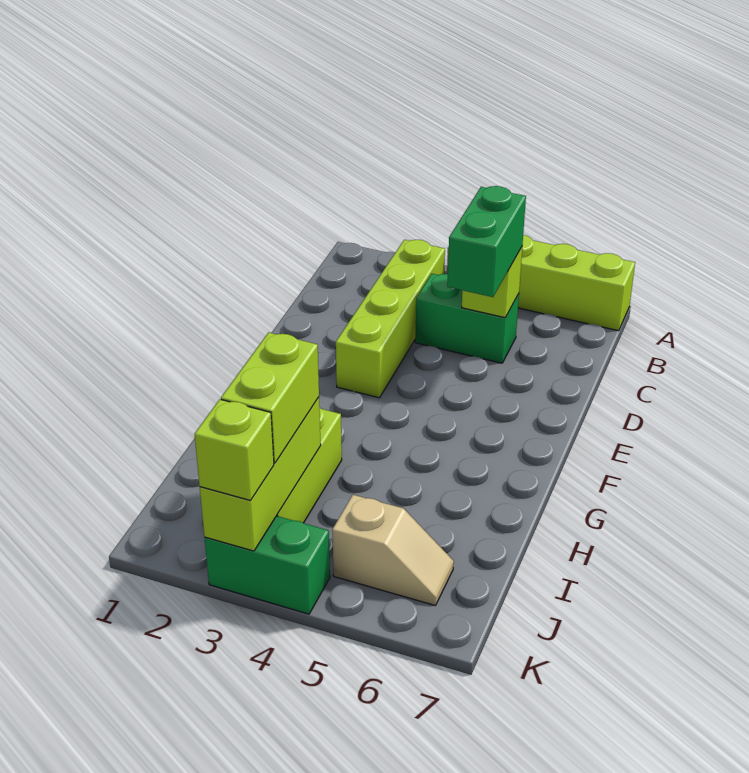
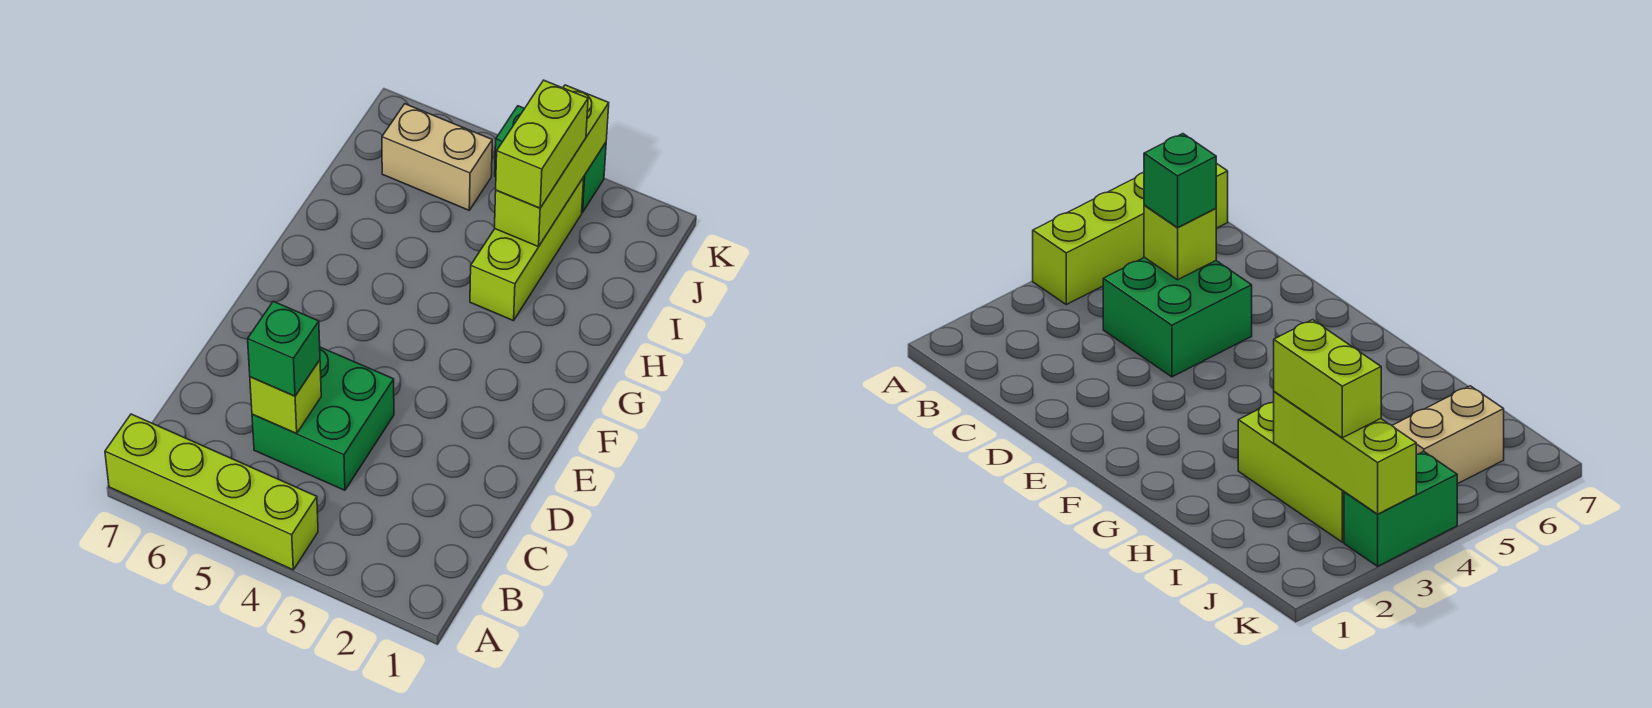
lime brick B3:E3 level 1 -> none
green brick C4:C5 level 1 -> green brick C4:D5 level 1
green brick C5:D5 level 3 -> green brick C5 level 3
tan slope J5:J6 level 1 top 5 -> tan brick J5:J6 level 1
lime brick K3 level 3 -> none

